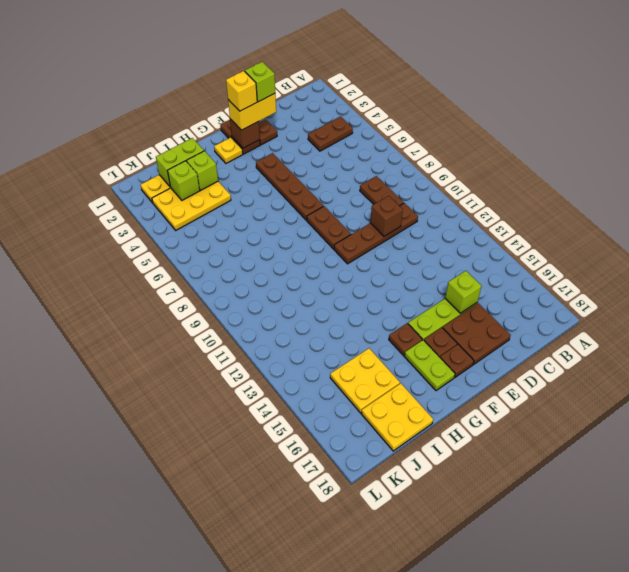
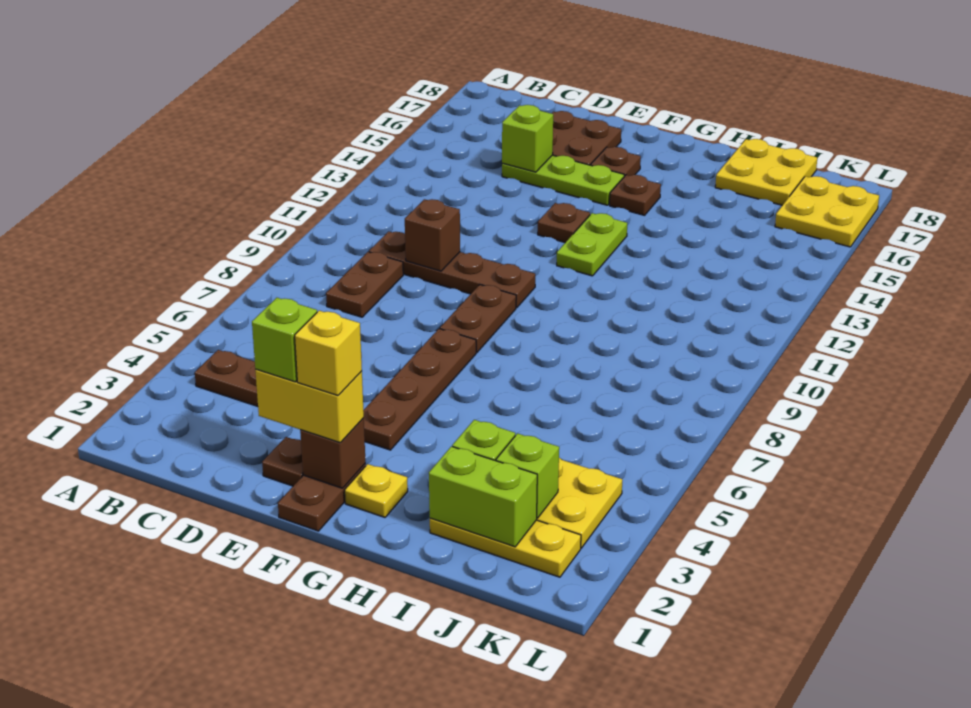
brown plate F17 level 1 -> brown plate F13 level 1
lime plate G16:G17 level 1 -> lime plate G12:G13 level 1
yellow plate I15:J16 level 1 -> yellow plate K16:L17 level 1

